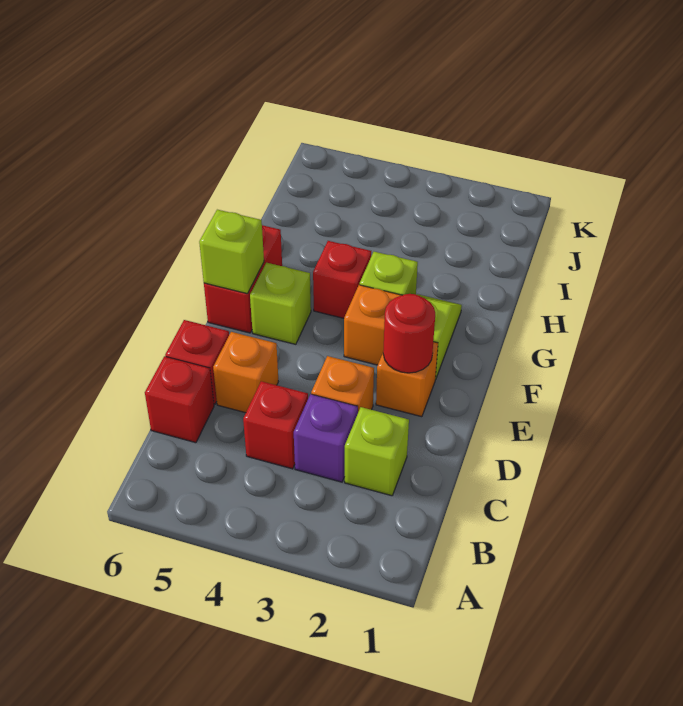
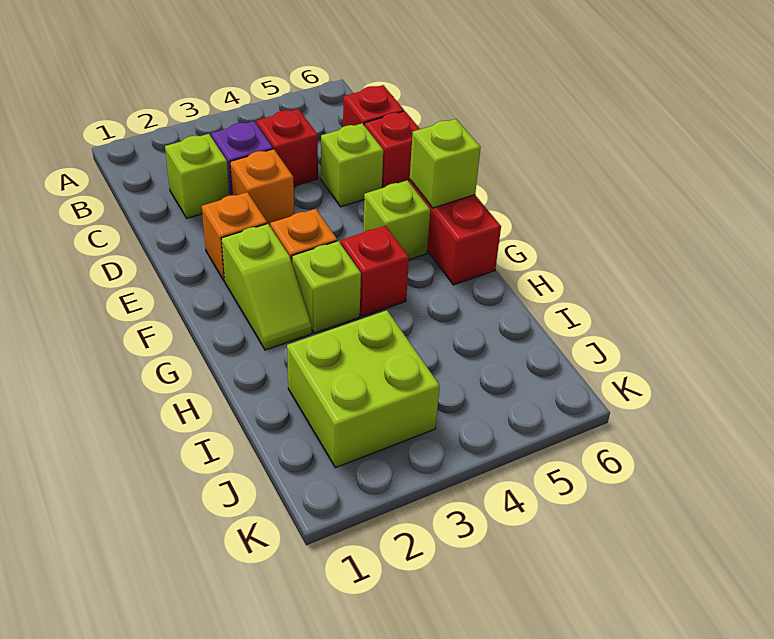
orange brick D5 level 1 -> lime brick D5 level 1
red round brick E2 level 2 -> none
none -> lime brick I2:J3 level 1

